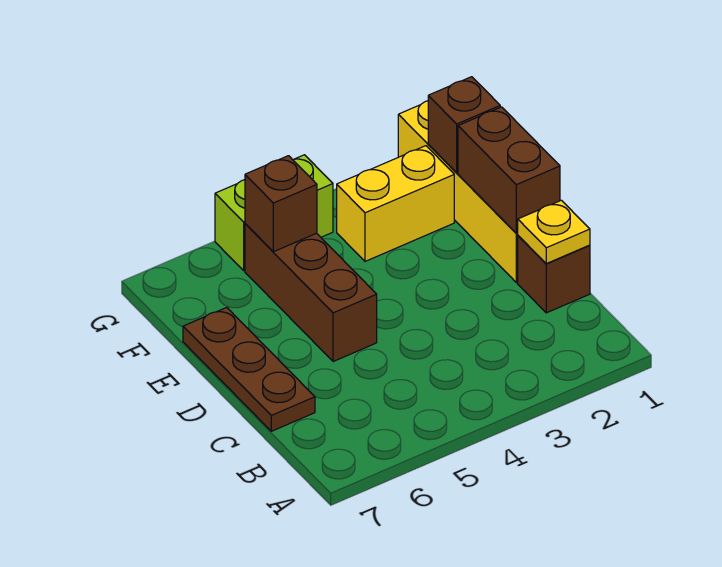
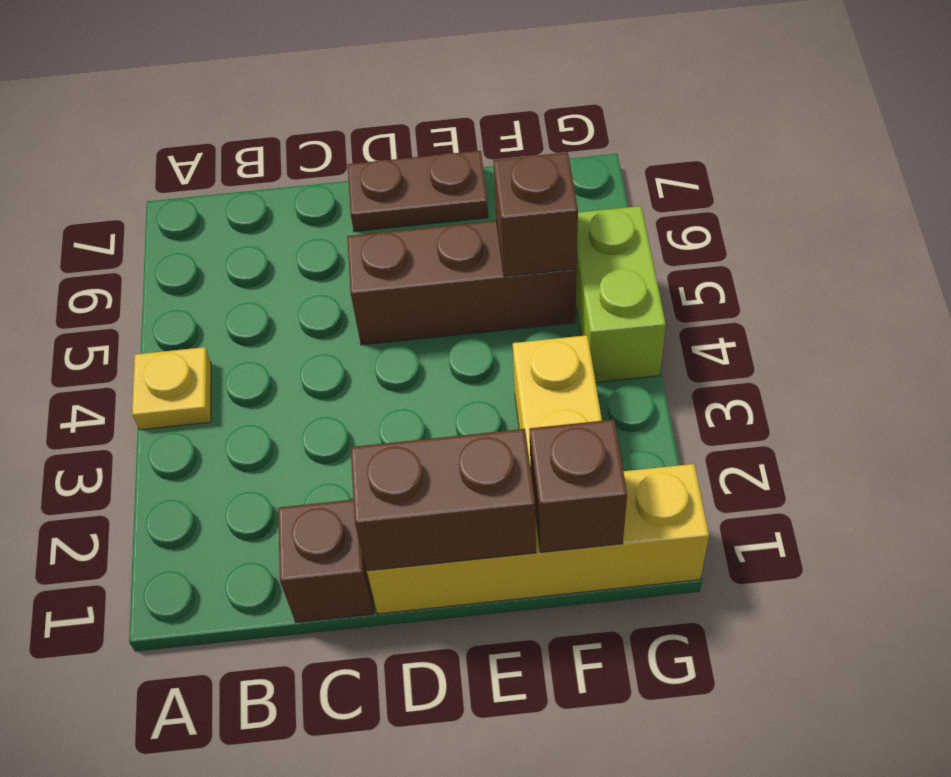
yellow plate C1 level 2 -> yellow plate A4 level 1
brown plate C7:E7 level 1 -> brown plate D7:E7 level 1

